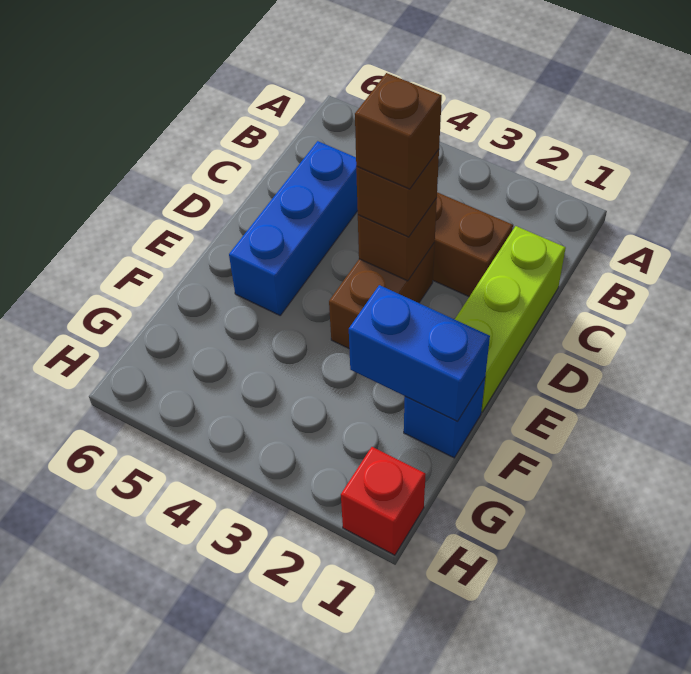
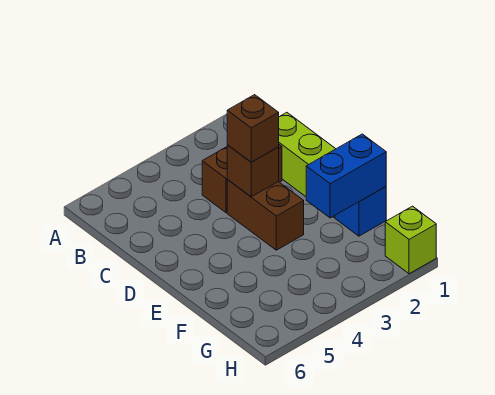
blue brick C5:E5 level 1 -> none
brown brick D3 level 4 -> none
red brick H1 level 1 -> lime brick H1 level 1

